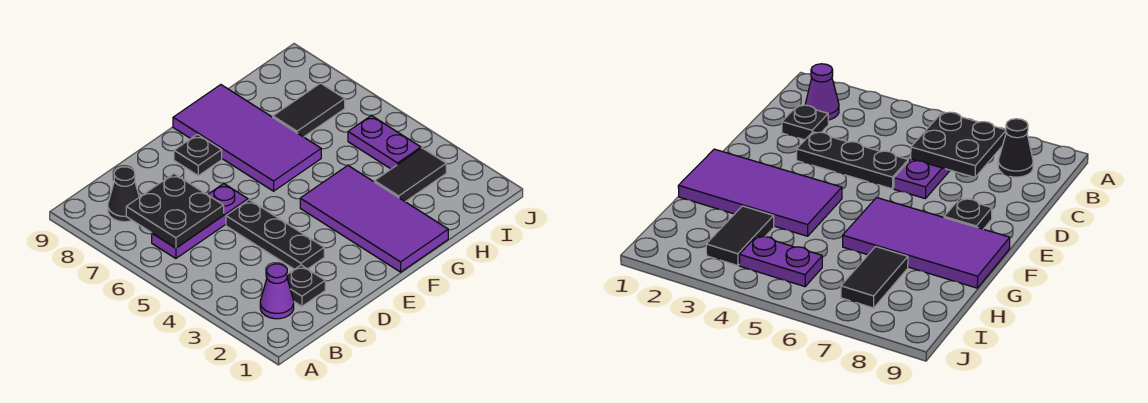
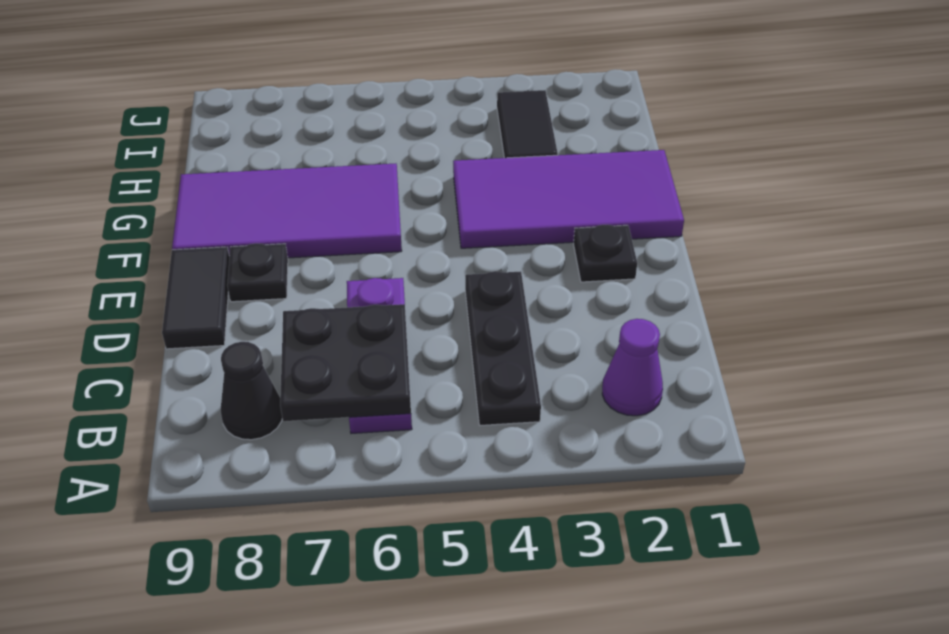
black plate C2 level 1 -> black plate E2 level 1
black plate D3:D5 level 1 -> black plate B4:D4 level 1
black tile H7:I7 level 1 -> black tile D9:E9 level 1
purple plate I4:I5 level 1 -> none

